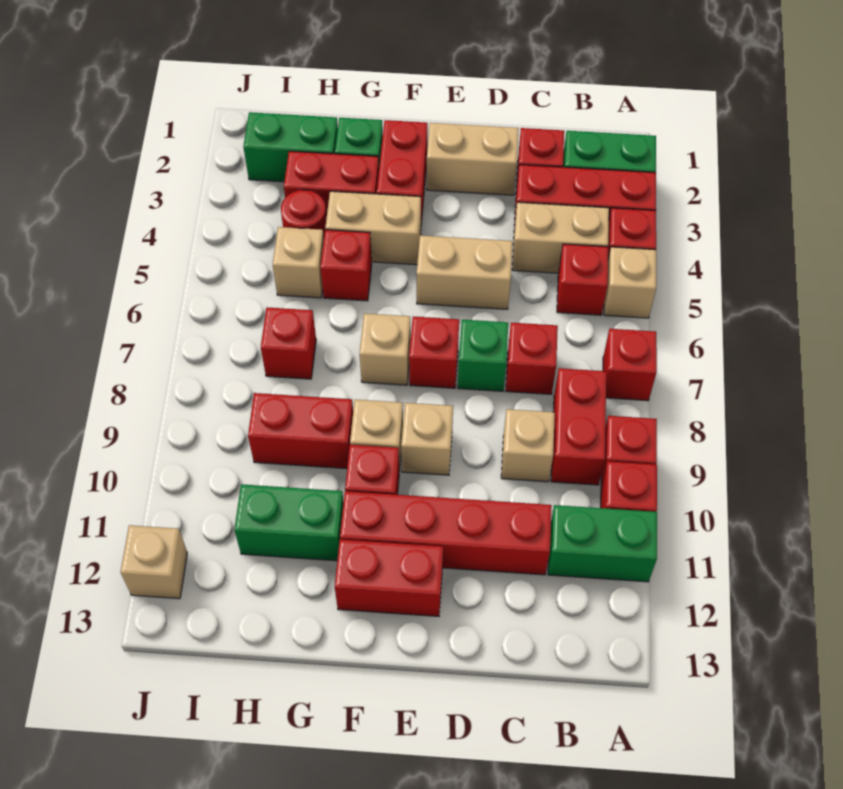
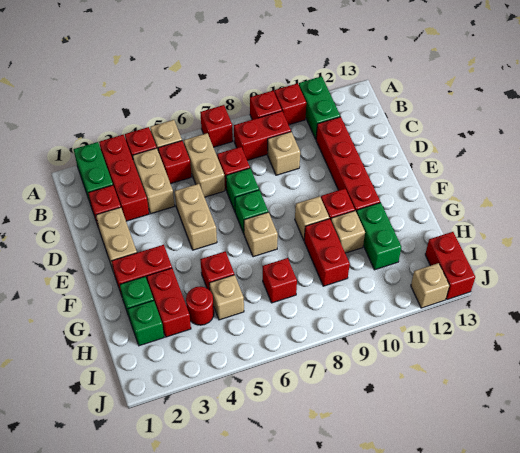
red brick E7 level 1 -> green brick E7 level 1
tan brick E9 level 1 -> tan brick G10 level 1
red brick E12:F12 level 1 -> red brick I13:J13 level 1
tan brick F4:G4 level 1 -> tan brick B6:C6 level 1
green brick H2:I2 level 1 -> green brick H2 level 1

